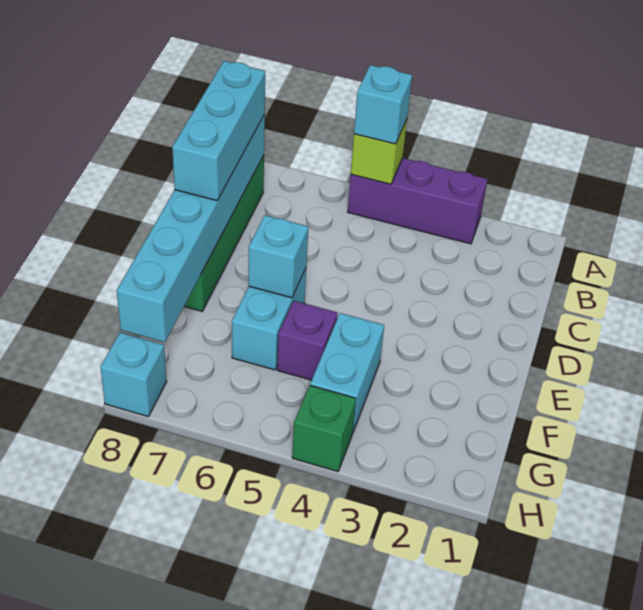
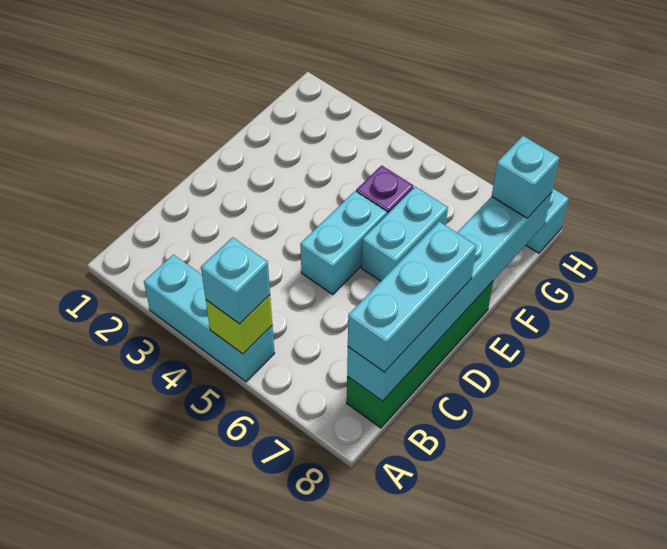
purple brick A3:A5 level 1 -> cyan brick A3:A5 level 1
cyan brick E6 level 2 -> cyan brick G8 level 3
cyan brick F4:G4 level 1 -> cyan brick D5:E5 level 1
green brick H4 level 1 -> none

